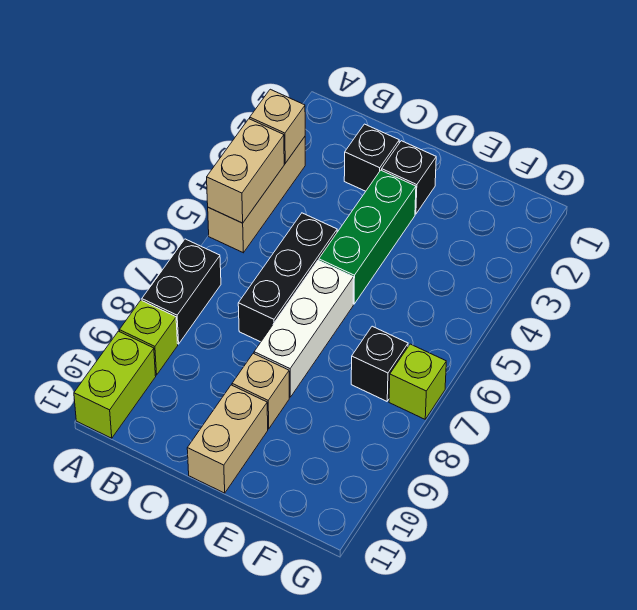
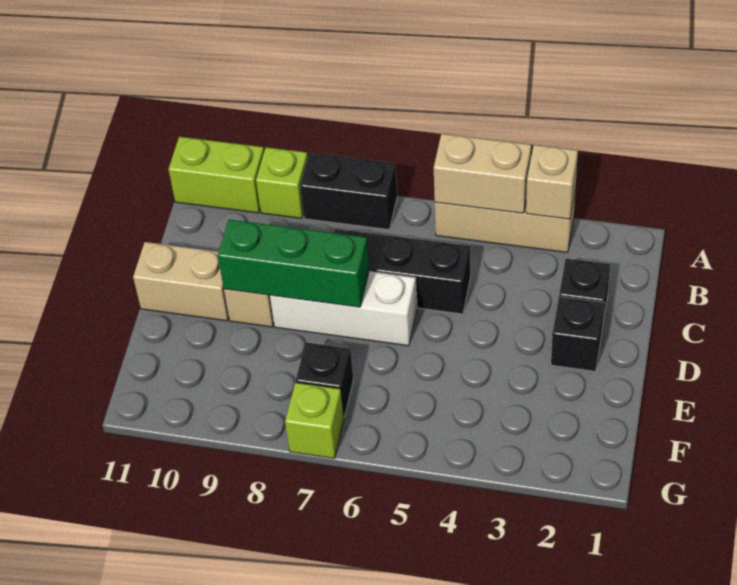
green brick D3:D5 level 1 -> green brick D7:D9 level 2

